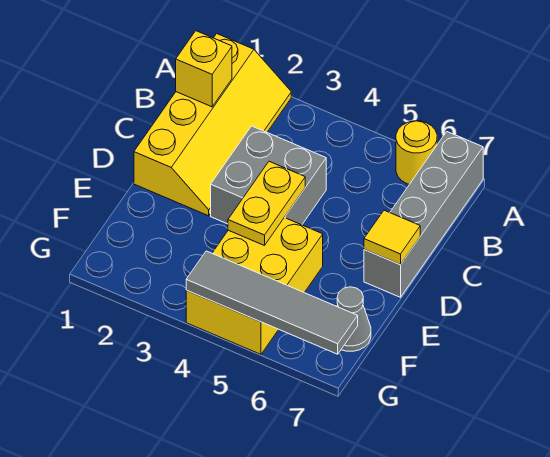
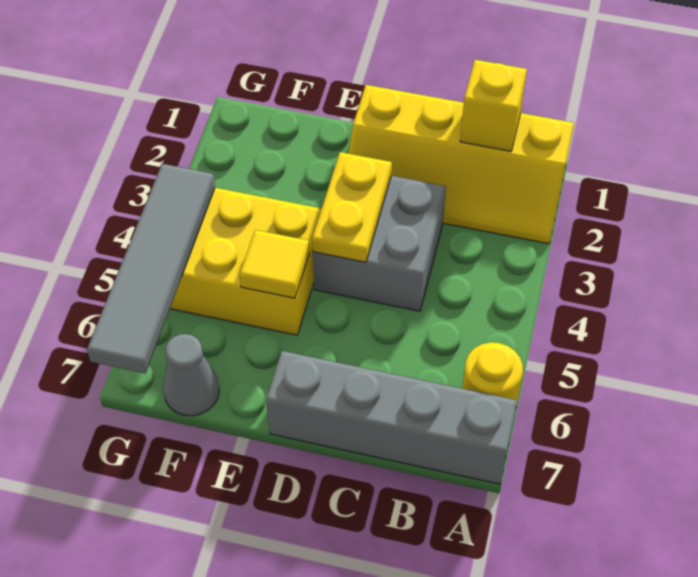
yellow plate D4:E4 level 2 -> yellow plate D3:D4 level 2
yellow tile D7 level 2 -> yellow tile E5 level 2

